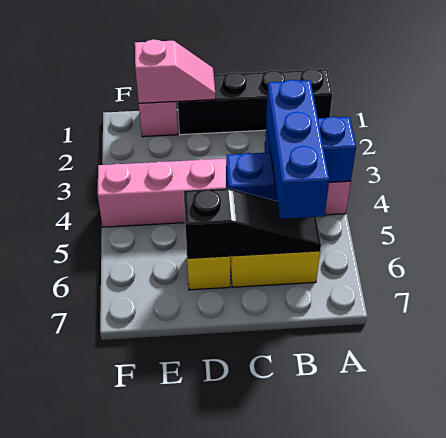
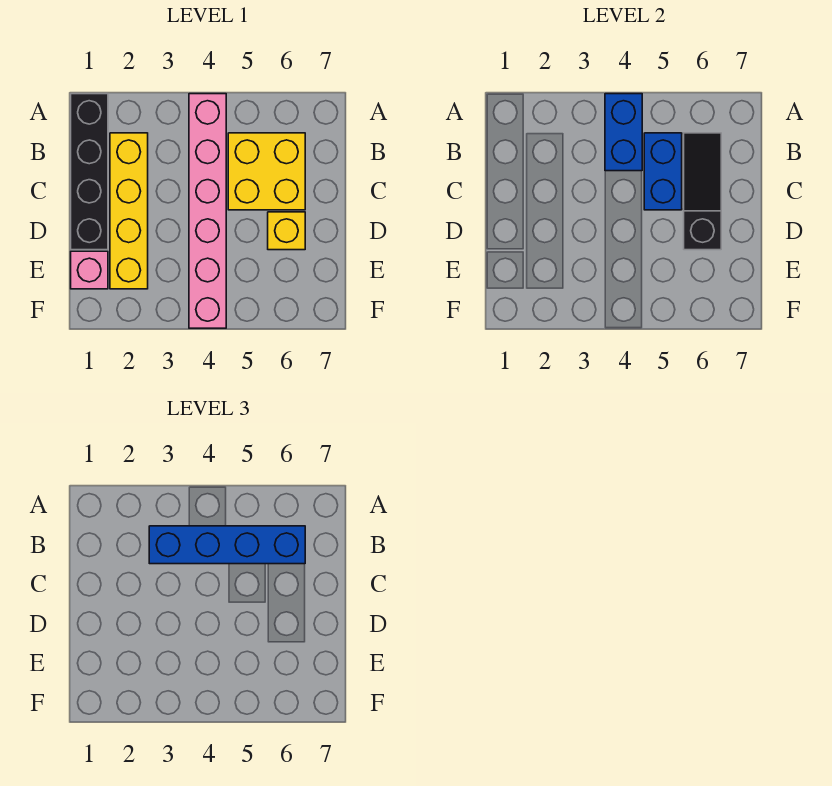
none -> yellow brick B2:E2 level 1
blue brick B4:B6 level 3 -> blue brick B3:B6 level 3
pink slope D1:E1 level 2 top E -> none

